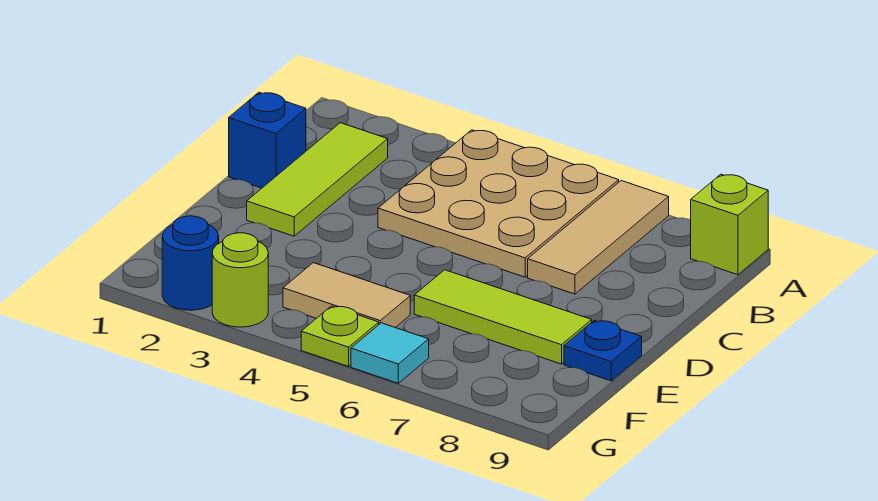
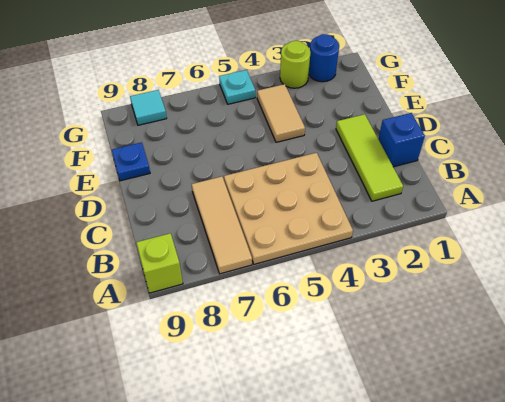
lime tile E6:E8 level 1 -> none
tan tile F4:F5 level 1 -> tan tile E4:F4 level 1
lime plate G5 level 1 -> cyan plate G5 level 1
cyan tile G6 level 1 -> cyan tile G8 level 1

